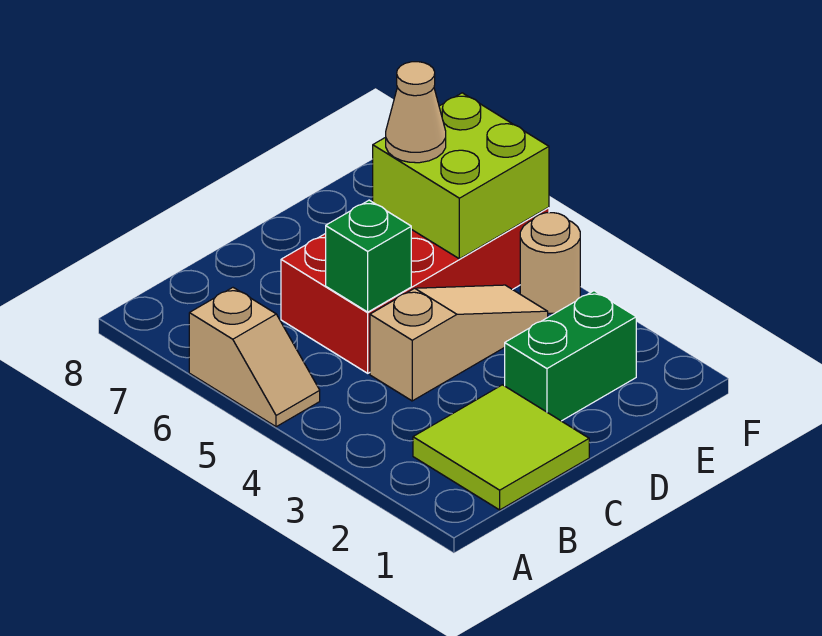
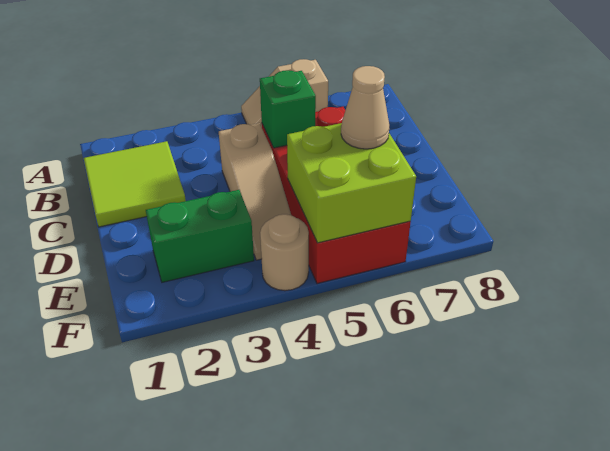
green brick D2:E2 level 1 -> green brick E2:E3 level 1

